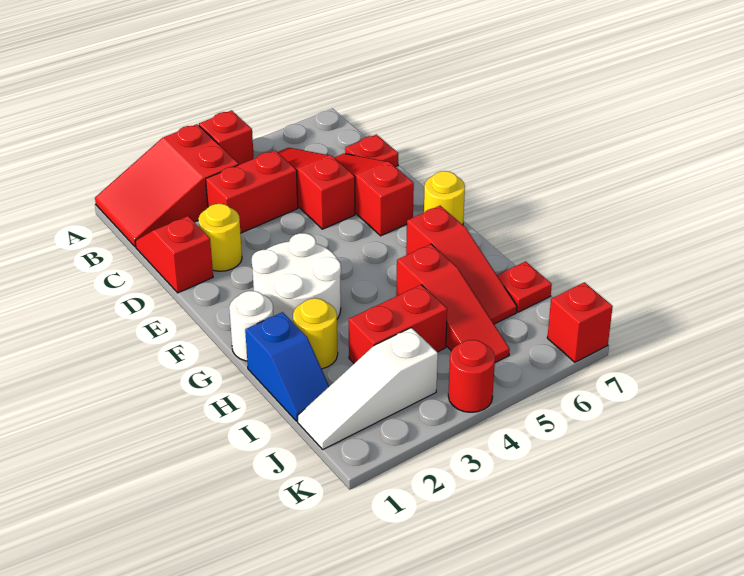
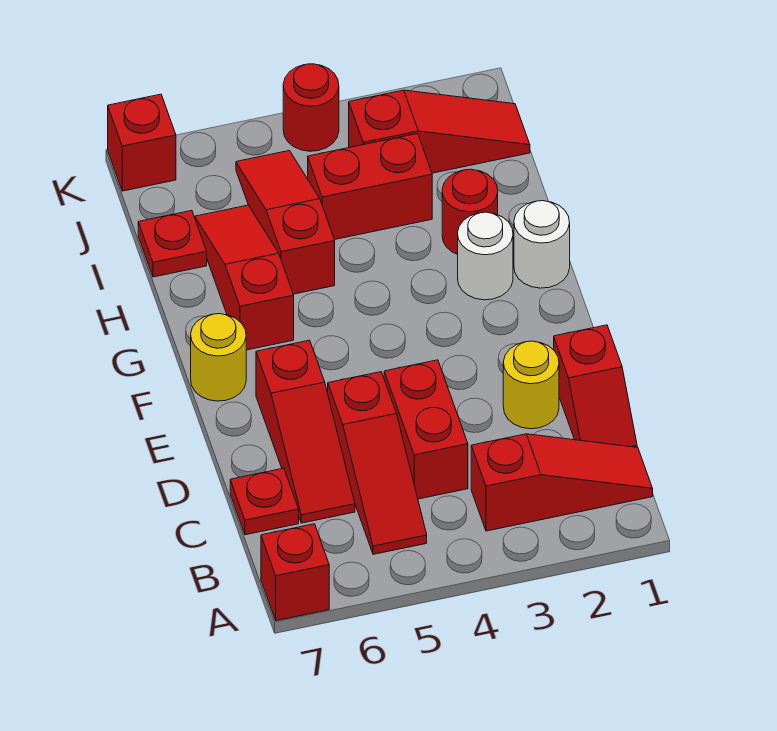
red slope A1:B3 level 1 top 3 -> red slope B1:B3 level 1 top 3
red brick A4 level 1 -> red brick A7 level 1
red brick C3:C4 level 1 -> red brick C4:D4 level 1
white round brick F2:G3 level 1 -> white round brick G2 level 1
blue slope H1:I1 level 1 top H -> none
yellow round brick H2 level 1 -> red round brick H2 level 1
white slope J1:J3 level 1 top 3 -> red slope J1:J3 level 1 top 3

